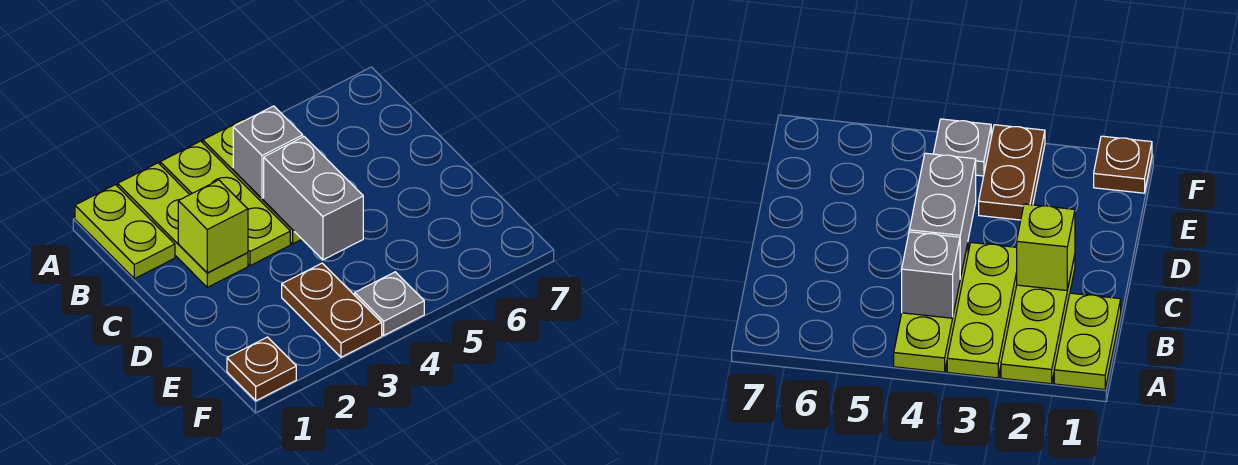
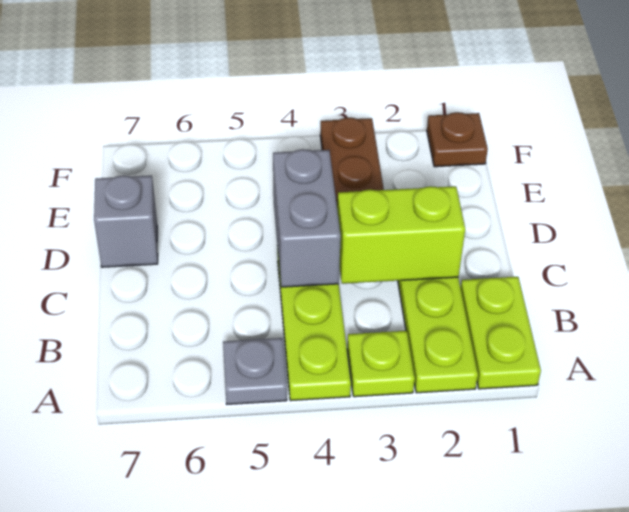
lime plate A3:C3 level 1 -> lime plate A3 level 1
grey brick B4 level 2 -> grey brick D7 level 1
lime brick C2 level 2 -> lime brick C2:C3 level 2
grey plate F4 level 1 -> grey plate A5 level 1

